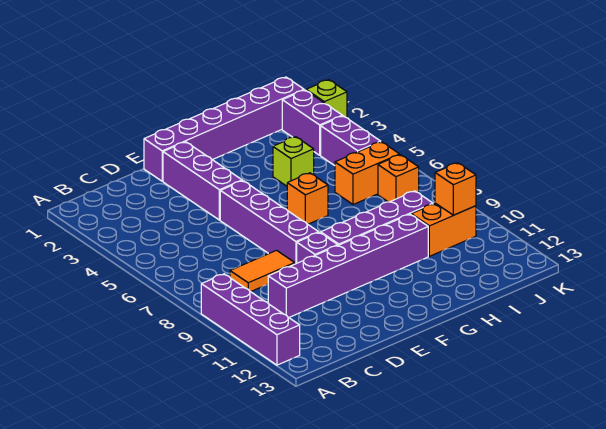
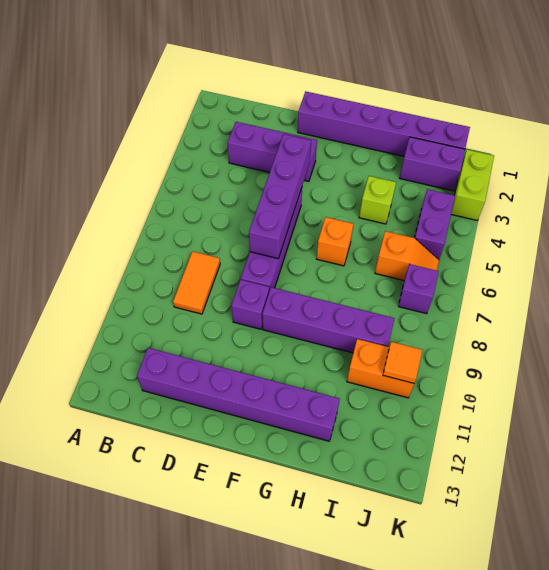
purple brick A9:A12 level 1 -> purple brick E4:E7 level 2
orange tile C8:D8 level 1 -> orange tile C8:C9 level 1
purple brick C10:H10 level 1 -> purple brick C12:H12 level 1
purple brick E2:E4 level 1 -> purple brick C3:E3 level 1
orange brick I6:J6 level 1 -> orange slope I6:J6 level 1 top I
purple brick J2:J3 level 1 -> purple brick I2:J2 level 1
orange brick J7 level 1 -> purple brick J7 level 1
orange brick J10 level 2 -> orange tile J10 level 2
lime brick K2 level 1 -> lime brick K2:K3 level 1

